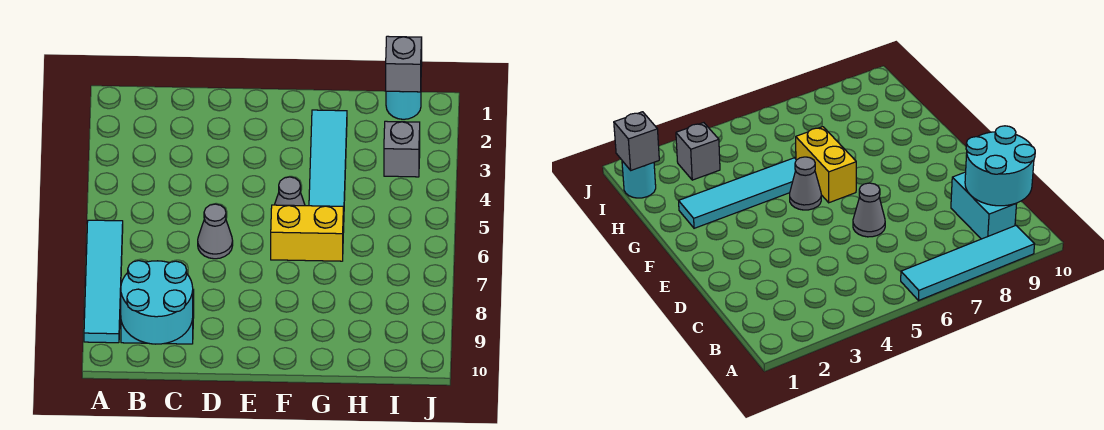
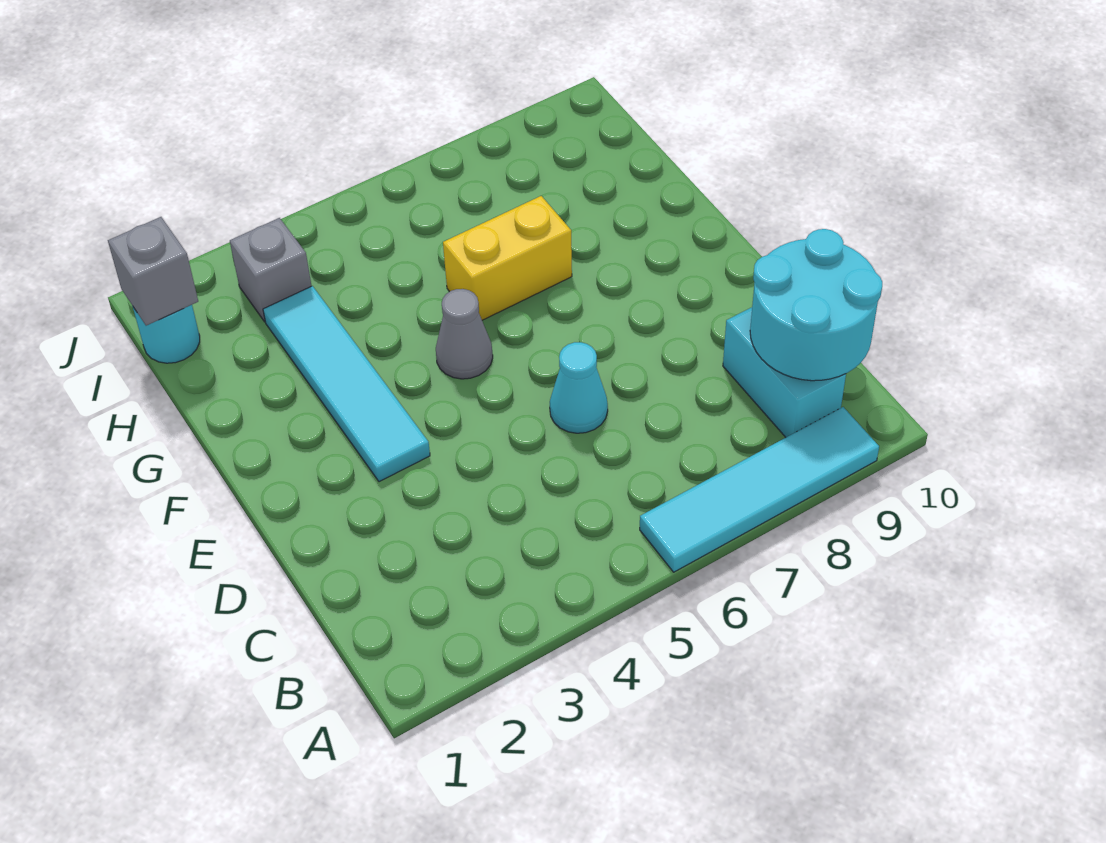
grey cone D6 level 1 -> cyan cone D6 level 1
yellow brick F6:G6 level 1 -> yellow brick G6:G7 level 1
cyan tile G2:G5 level 1 -> cyan tile E3:H3 level 1

